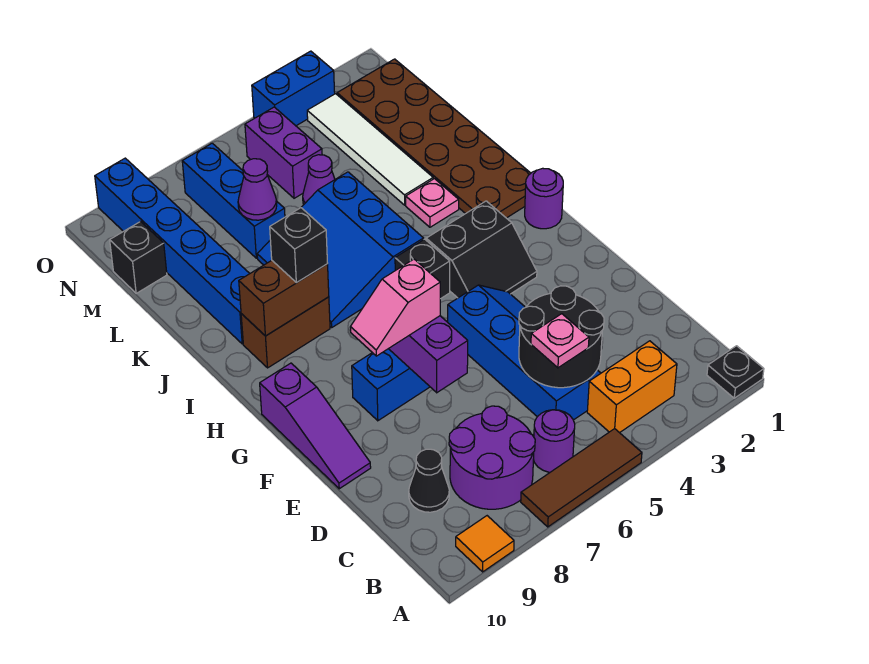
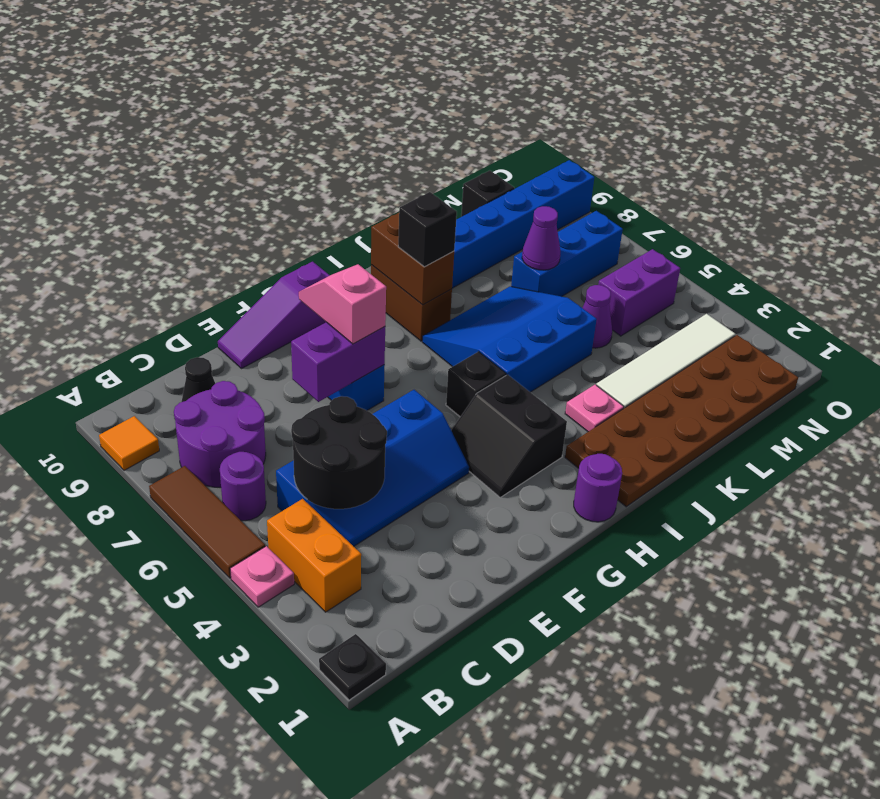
pink plate C5 level 3 -> pink plate A4 level 1
blue brick O3:O4 level 1 -> none

